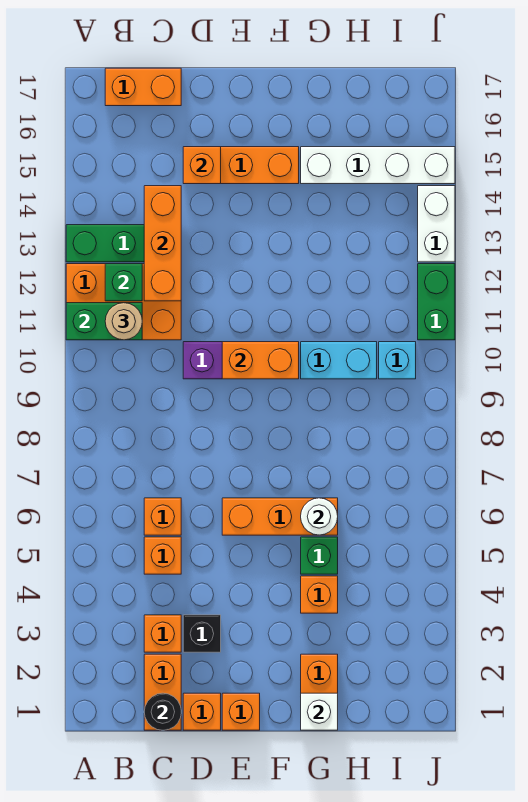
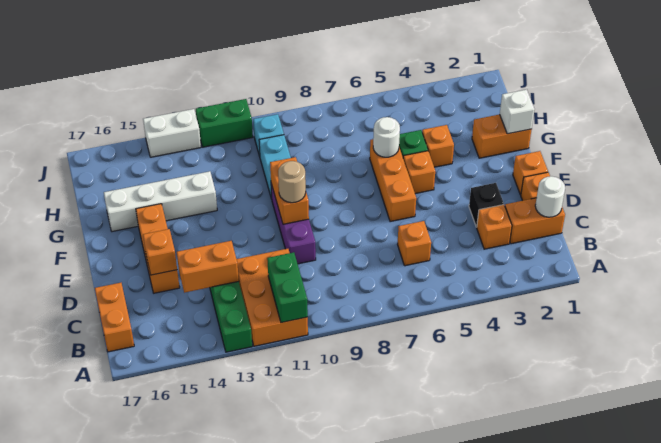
tan round brick B11 level 3 -> tan round brick E10 level 3
green brick B12 level 2 -> none
black round brick C1 level 2 -> white round brick C1 level 2
orange brick C5 level 1 -> orange brick F5 level 1
orange brick C12:C14 level 2 -> orange brick C13:C14 level 2
white brick G15:J15 level 1 -> white brick G13:G16 level 1

